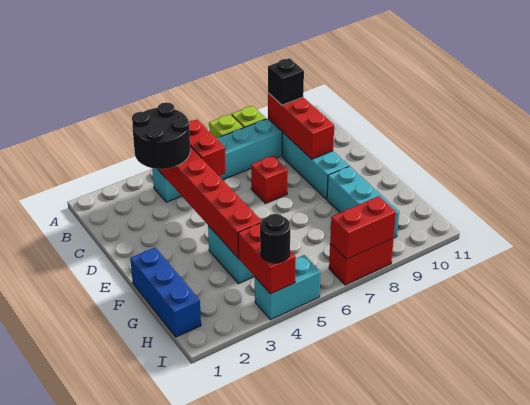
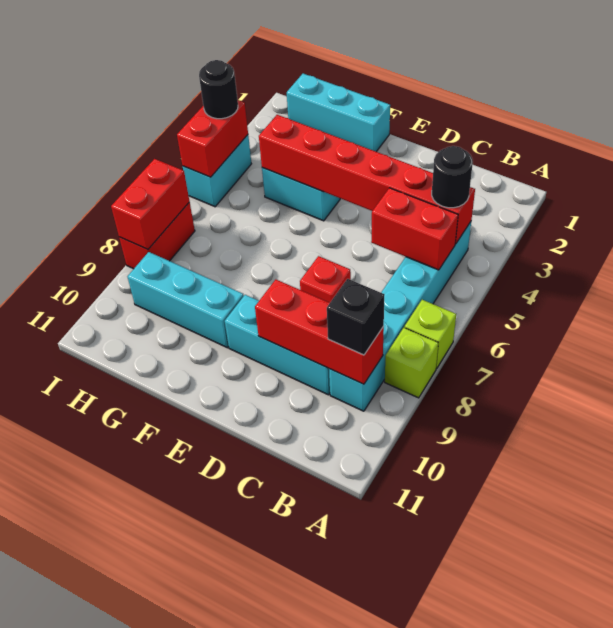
black round brick B3:C4 level 3 -> black round brick B4 level 3
blue brick F1:H1 level 1 -> cyan brick F1:H1 level 1
red brick H4:I4 level 2 -> red brick I4:I5 level 2

